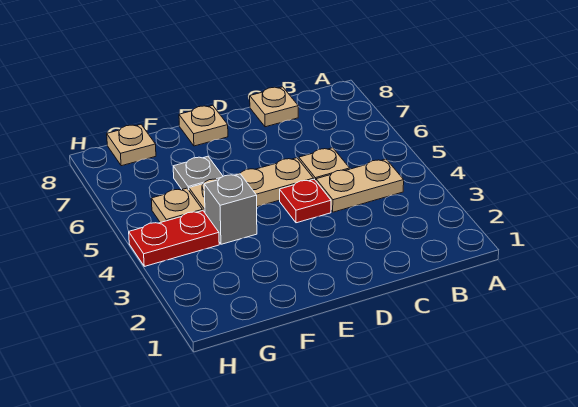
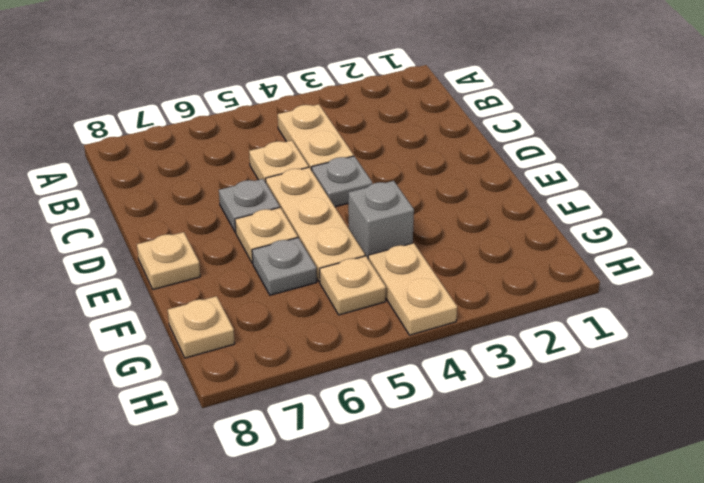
tan plate C8 level 1 -> tan plate E6 level 1
red plate D4 level 1 -> grey plate D4 level 1
none -> grey plate D6 level 1
red plate G4:H4 level 1 -> tan plate G4:H4 level 1

